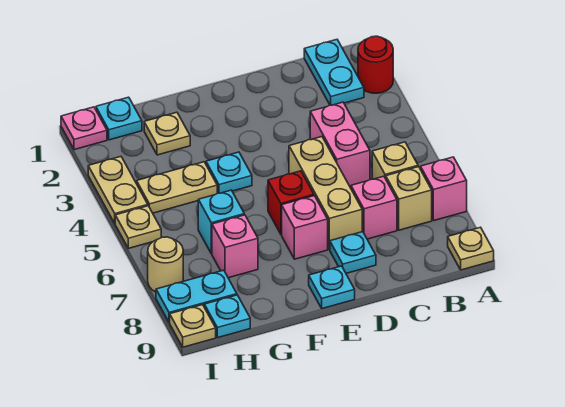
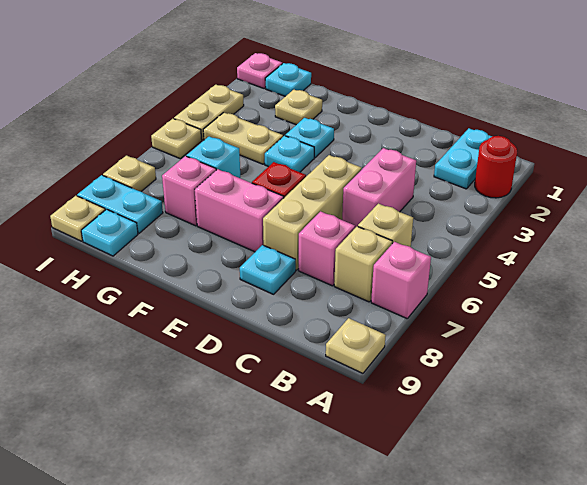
pink brick E7 level 1 -> pink brick E7:F7 level 1
cyan plate E9 level 1 -> cyan plate F3 level 1
tan round brick I7 level 1 -> tan plate I7 level 1

